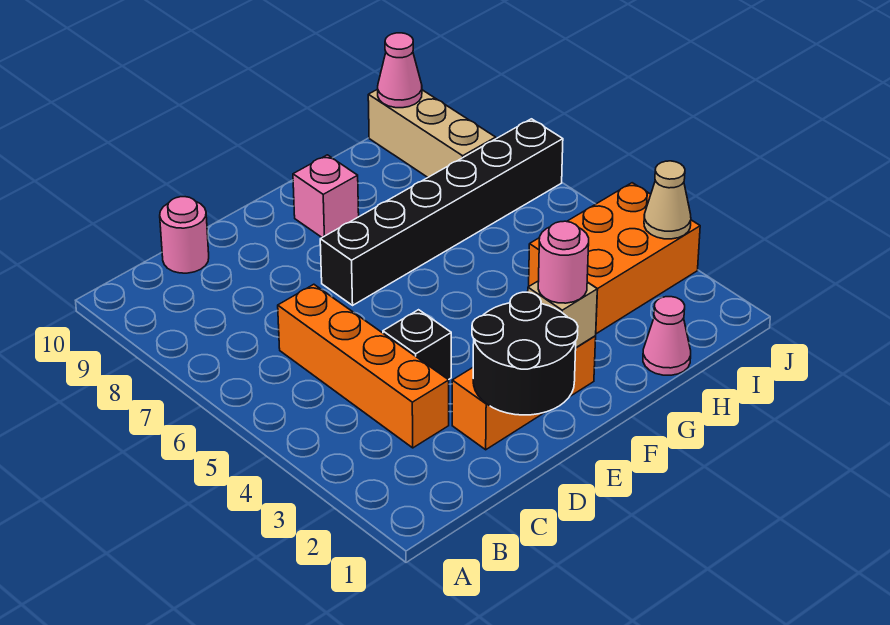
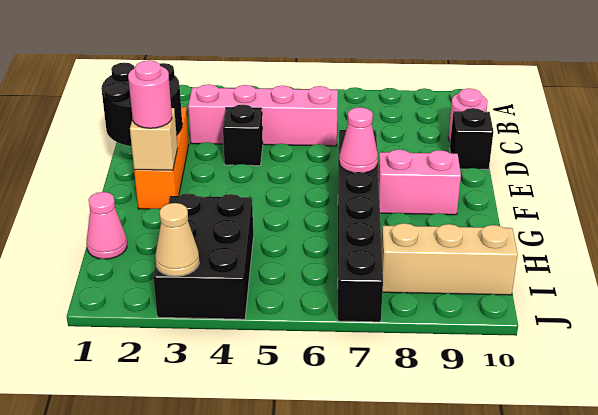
orange brick C3:C6 level 1 -> pink brick C3:C6 level 1
none -> black brick D10 level 1
pink brick F9 level 1 -> pink brick F8:F9 level 1
orange brick H3:J4 level 1 -> black brick H3:J4 level 1
pink cone I10 level 2 -> pink cone F7 level 2

